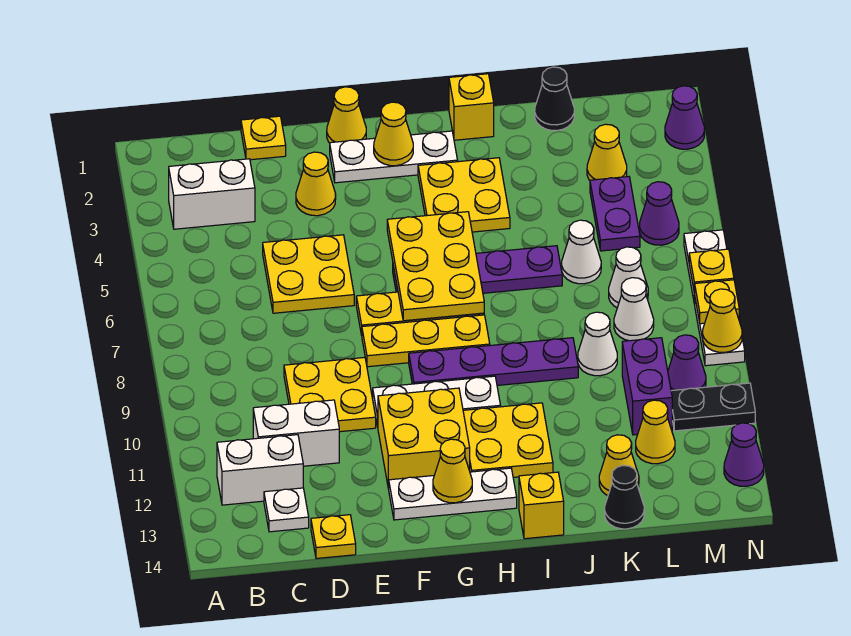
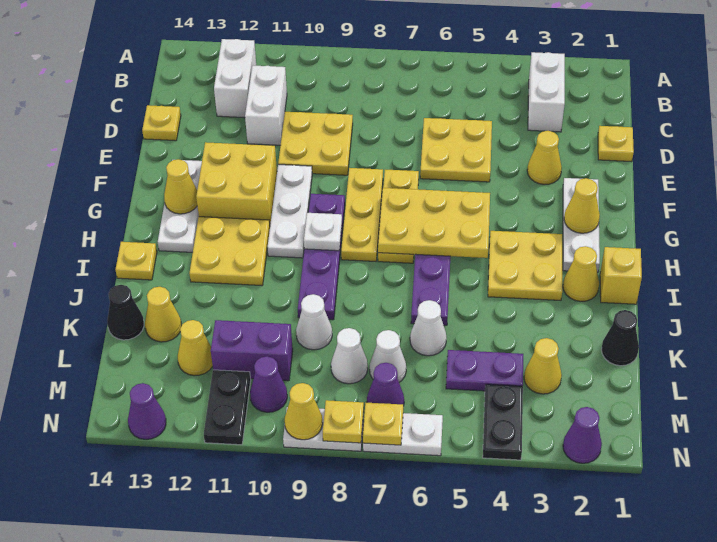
white plate C13 level 1 -> white plate H9 level 2
yellow cone F1 level 1 -> yellow cone I2 level 1
yellow brick I14 level 1 -> yellow plate I14 level 1
none -> black plate M4:N4 level 1
purple cone M5 level 1 -> purple cone M7 level 1

